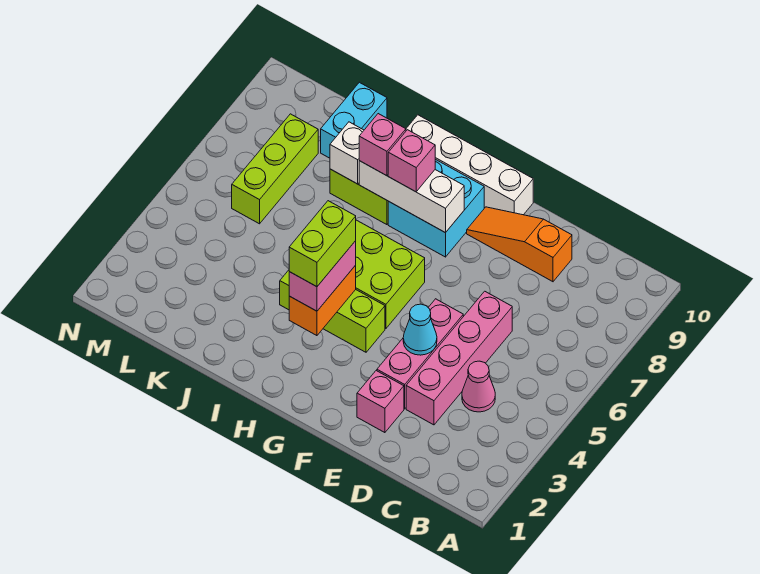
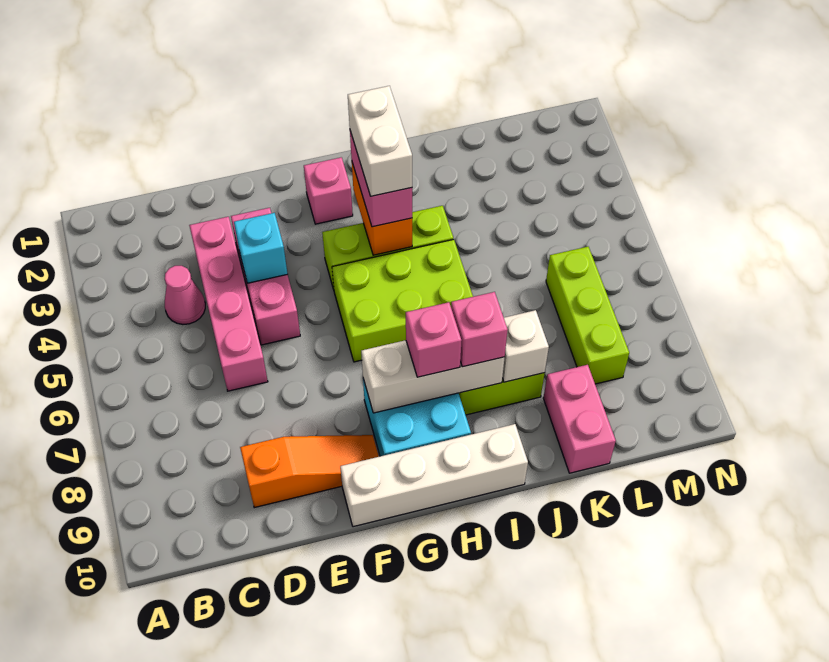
pink brick E2 level 1 -> pink brick G2 level 1
cyan cone E4 level 2 -> cyan brick E4 level 2
lime brick H3:H4 level 4 -> white brick H3:H4 level 4
cyan brick K9:K10 level 1 -> pink brick K9:K10 level 1

